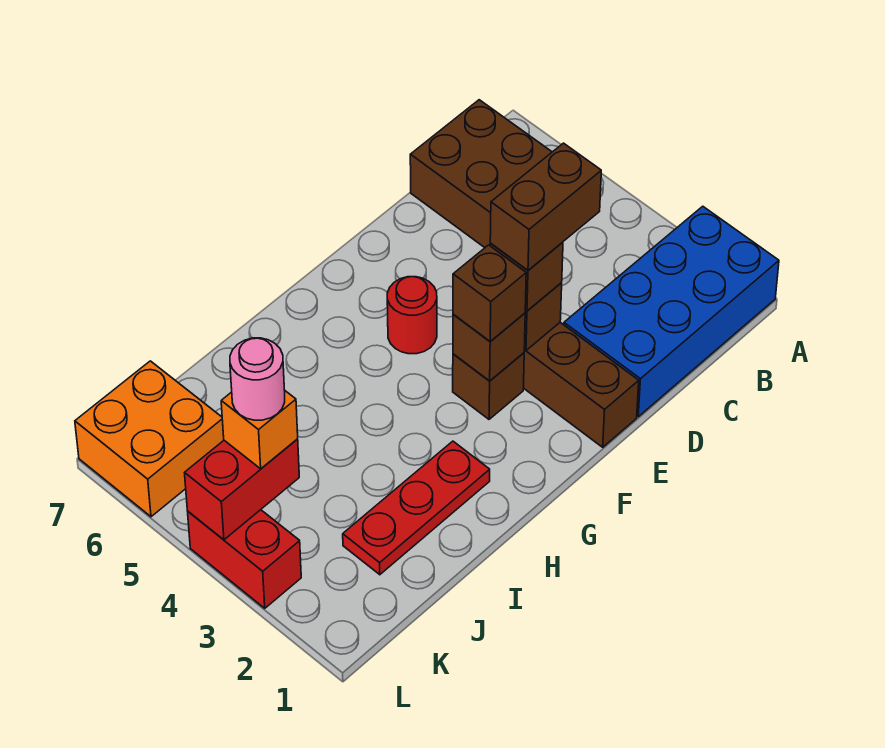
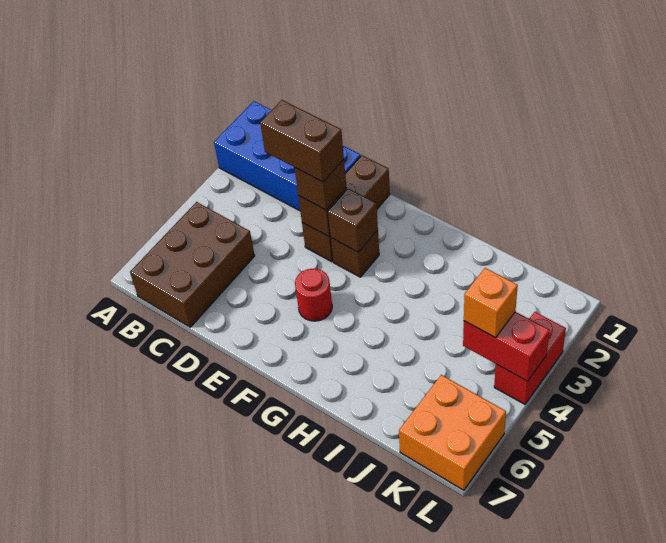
brown brick F3 level 3 -> none
red plate H2:J2 level 1 -> none
pink round brick K4 level 4 -> none

